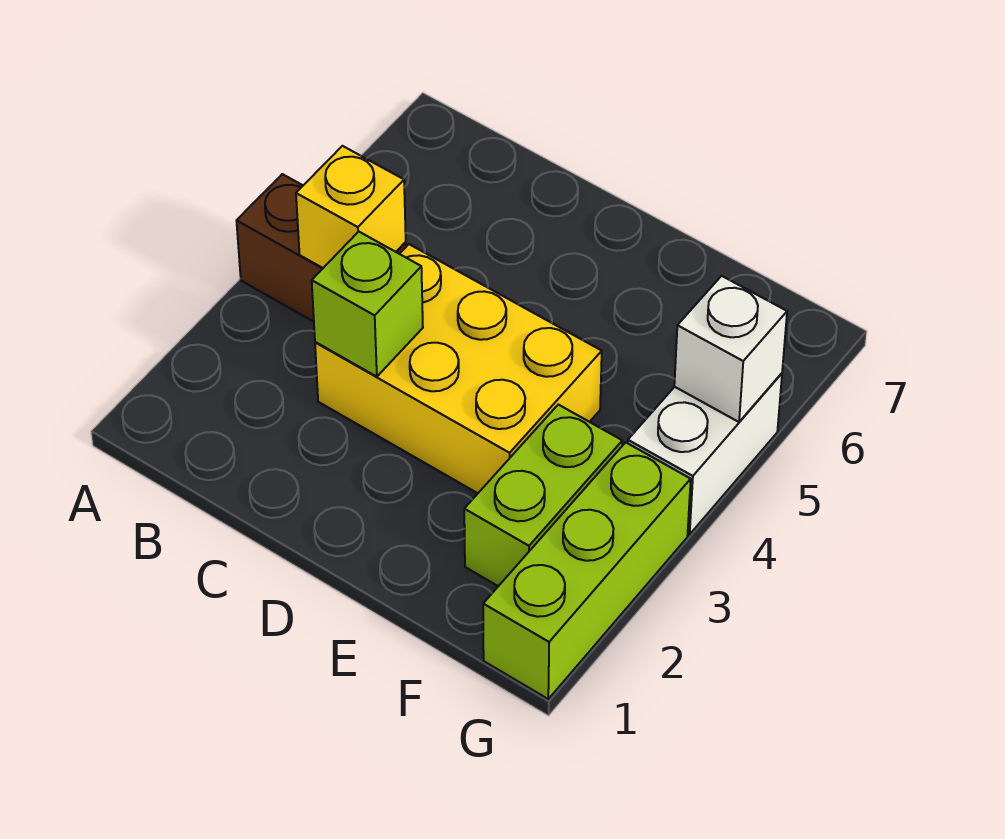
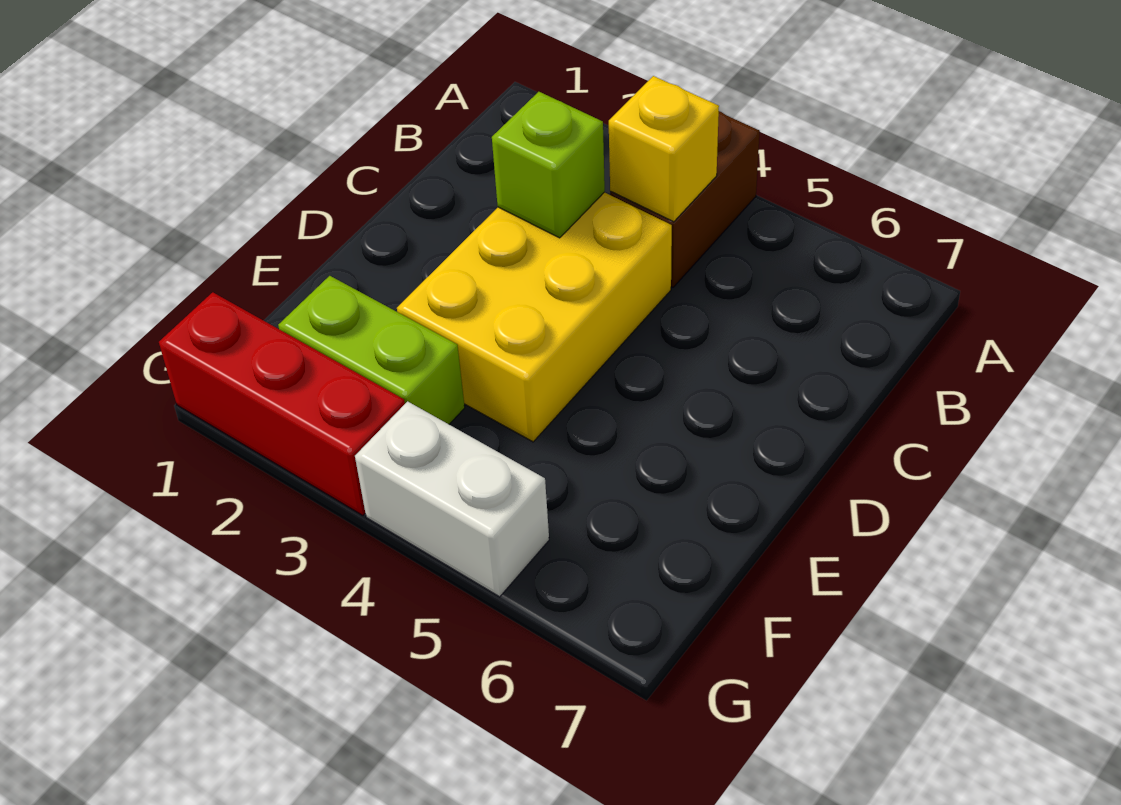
lime brick G1:G3 level 1 -> red brick G1:G3 level 1
white brick G5 level 2 -> none

